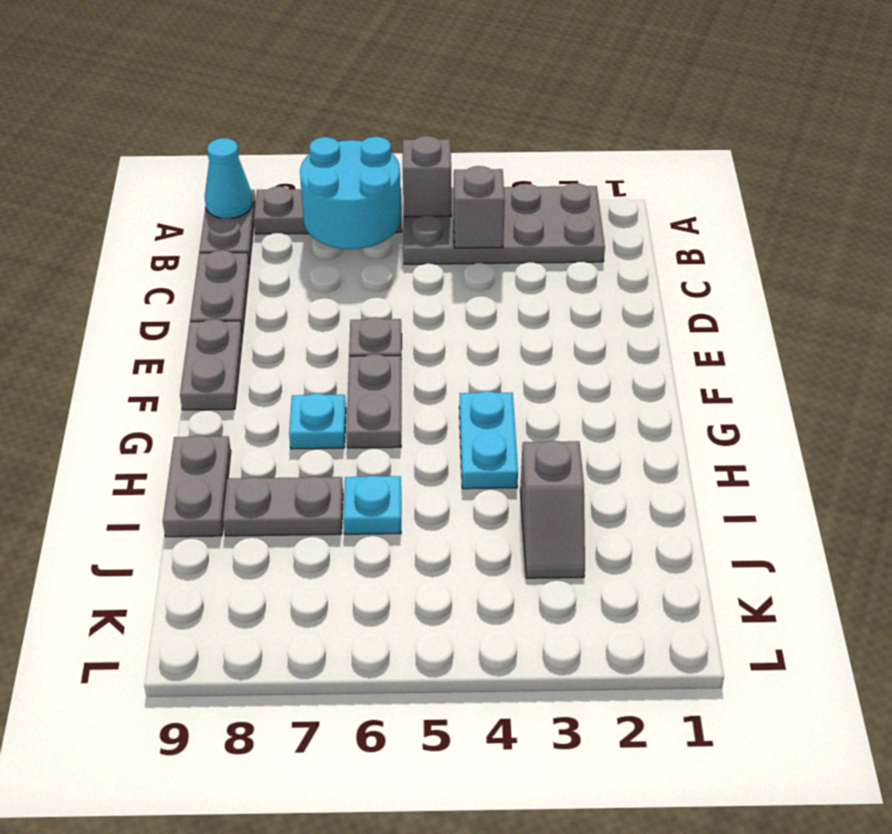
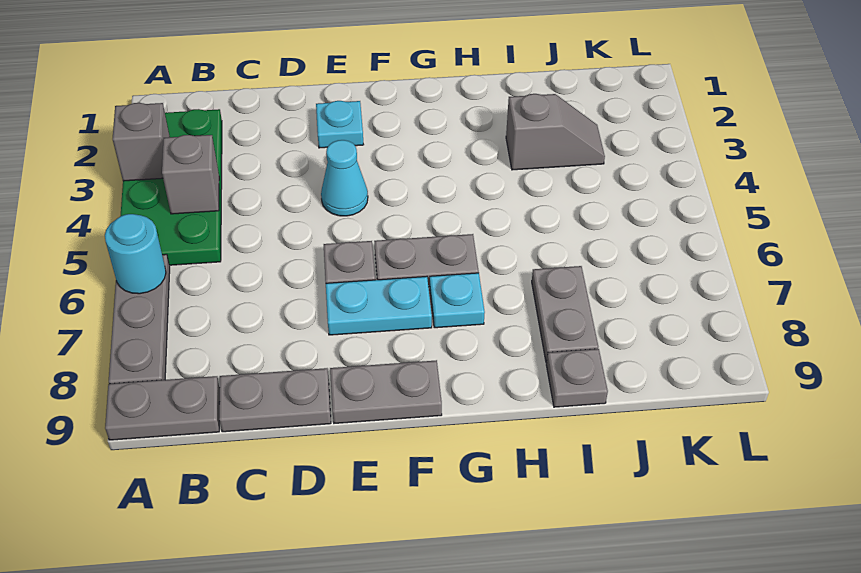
grey plate A2:B5 level 1 -> green plate A2:B5 level 1
grey brick A5 level 2 -> grey brick A3 level 2
cyan round brick A6:B7 level 2 -> cyan round brick A6 level 2
cyan cone A9 level 2 -> cyan cone E4 level 1
cyan plate G4:H4 level 1 -> cyan plate E7:F7 level 1
grey plate H9:I9 level 1 -> grey plate I9 level 1
cyan plate I6 level 1 -> cyan plate E2 level 1

